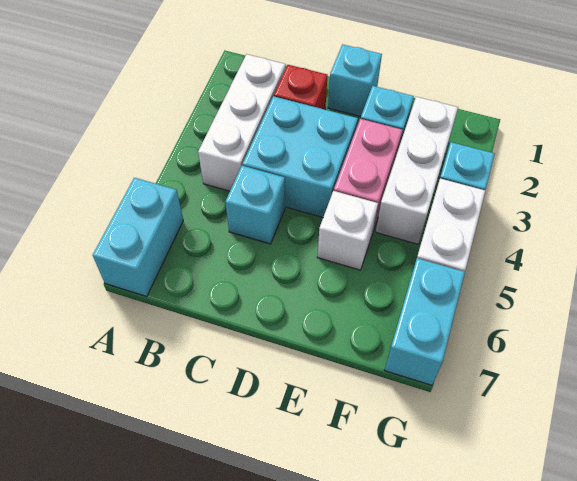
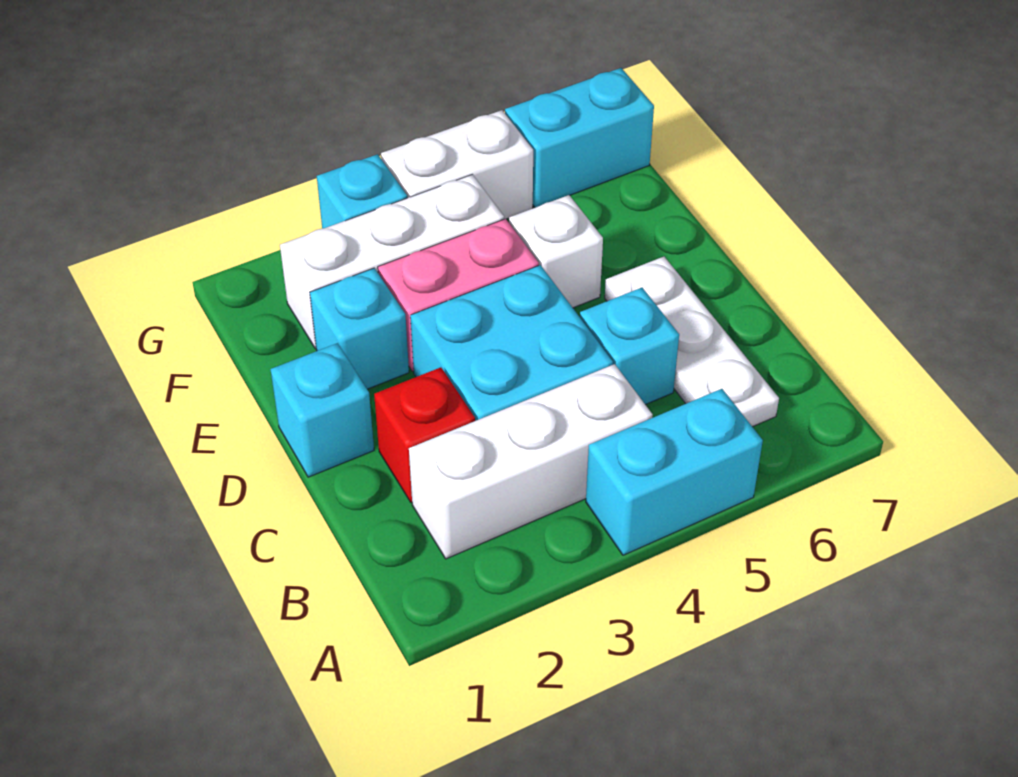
cyan brick A6:A7 level 1 -> cyan brick A4:A5 level 1
none -> white plate B6:D6 level 1

